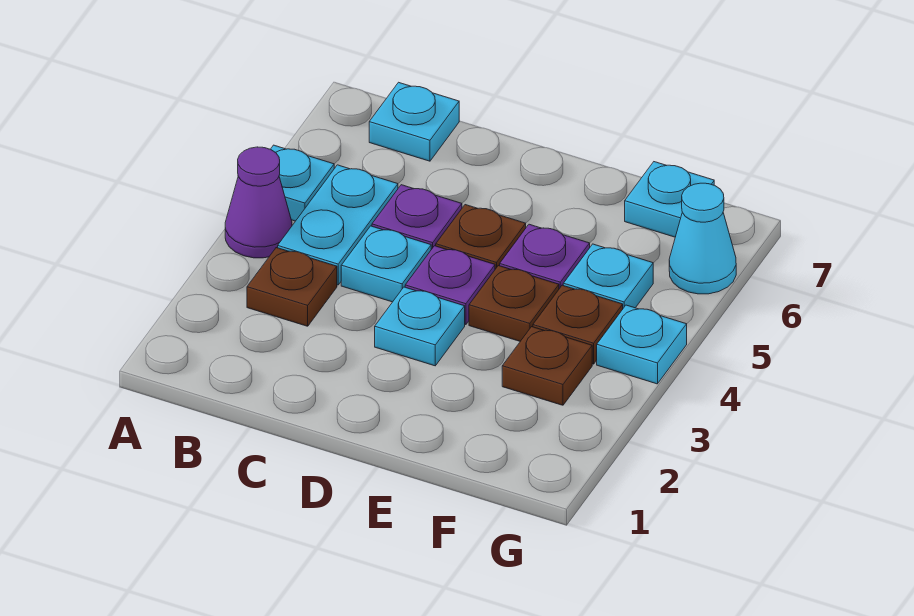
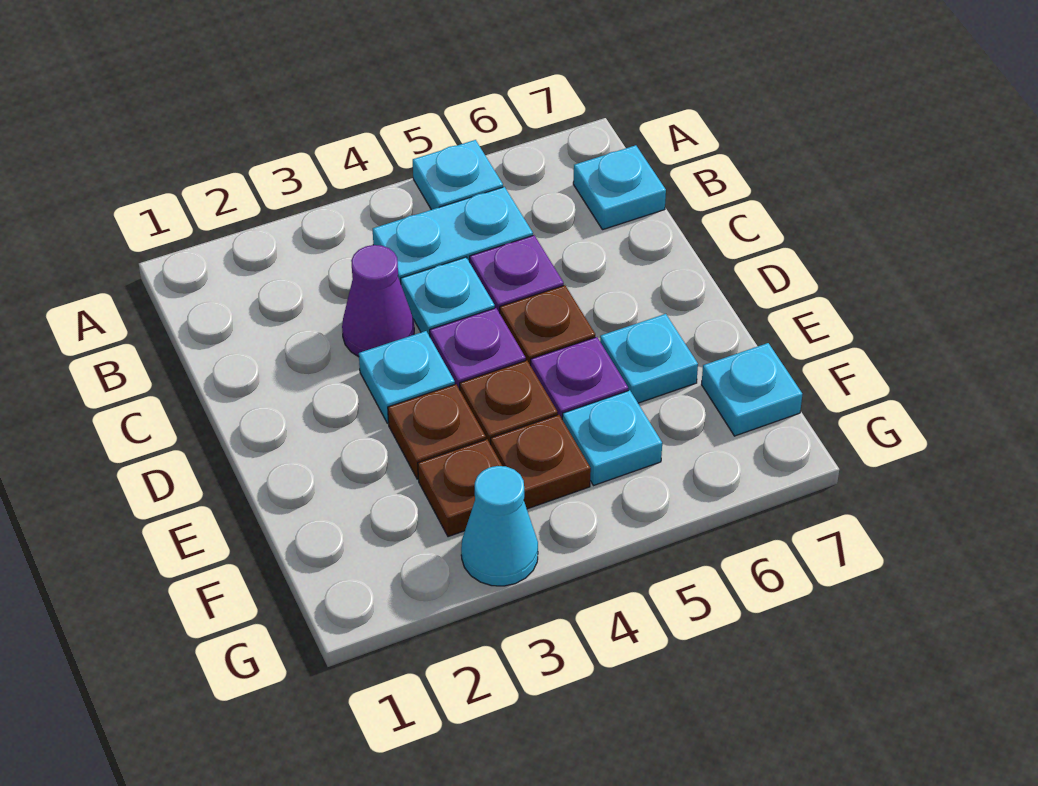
purple cone A4 level 1 -> purple cone C3 level 1
brown plate B3 level 1 -> brown plate E3 level 1
cyan plate G4 level 1 -> cyan plate E6 level 1
cyan cone G6 level 1 -> cyan cone G3 level 1

